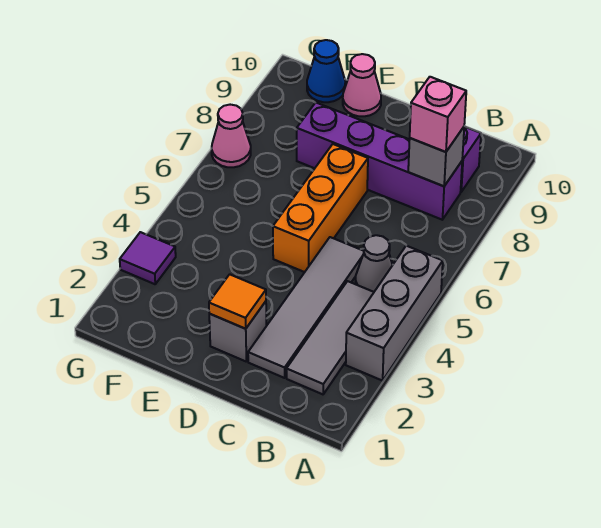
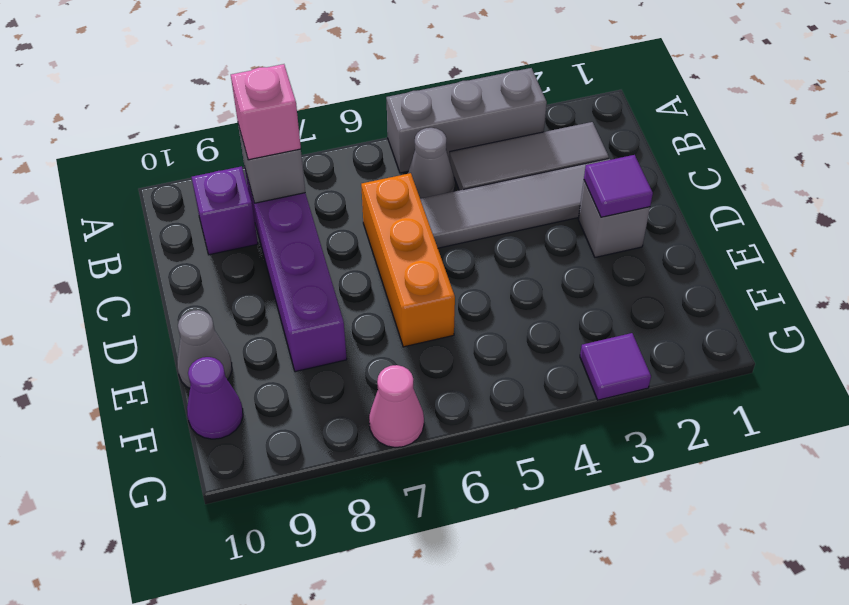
orange tile D2 level 2 -> purple tile D2 level 2
orange brick D5:D7 level 1 -> orange brick C6:E6 level 1
pink cone E10 level 1 -> grey cone E10 level 1
blue cone F10 level 1 -> purple cone F10 level 1

